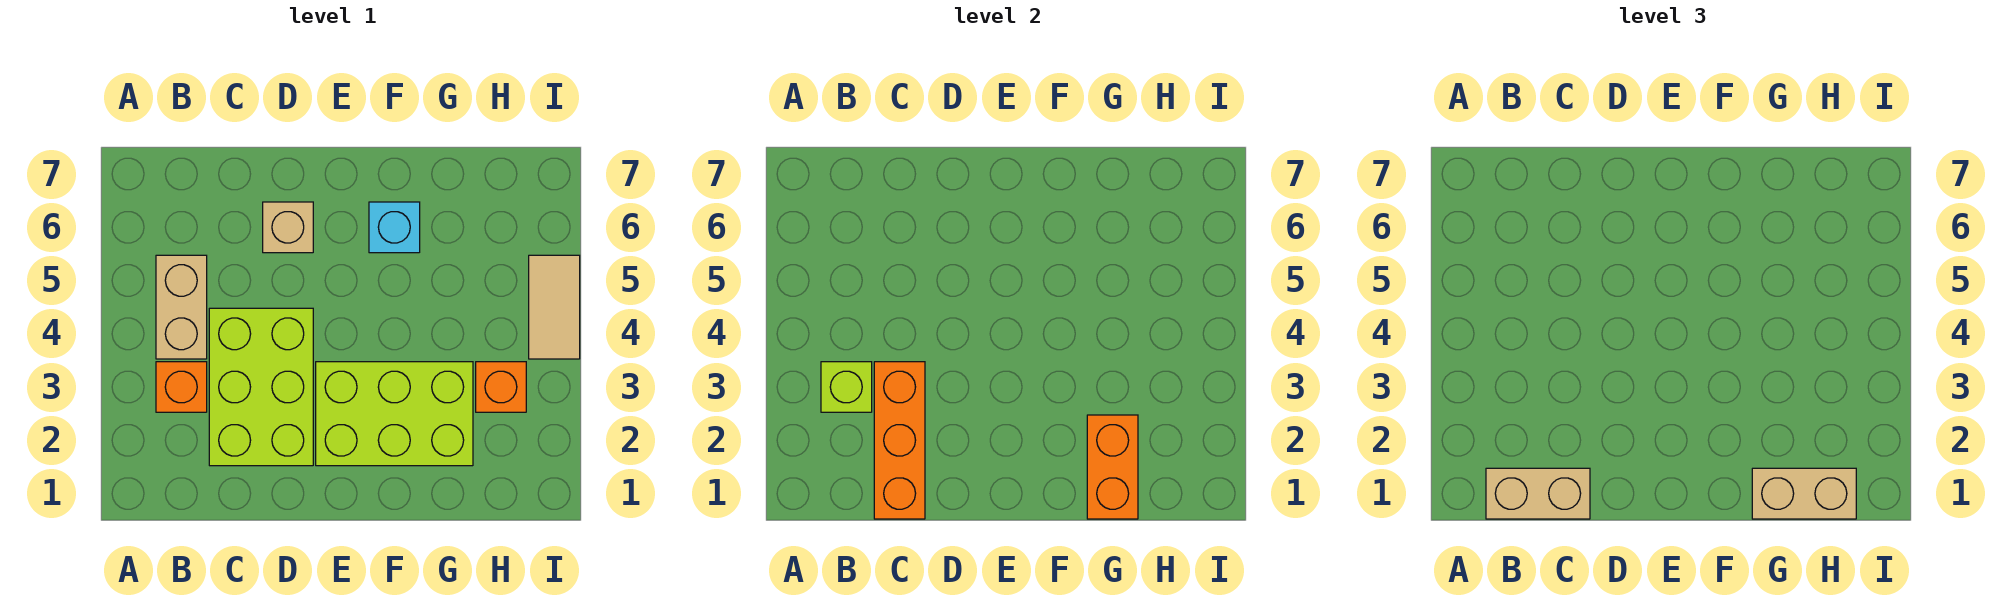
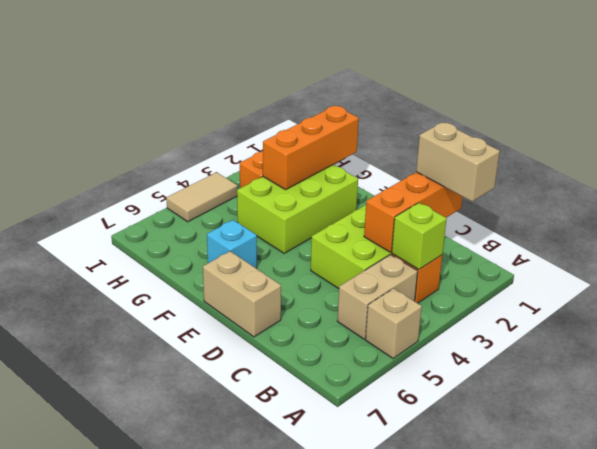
tan brick D6 level 1 -> tan brick A5 level 1
lime brick E2:G3 level 1 -> lime brick F2:G4 level 1
orange brick G1:G2 level 2 -> orange brick G1:G3 level 2
tan brick G1:H1 level 3 -> tan brick D7:E7 level 1

